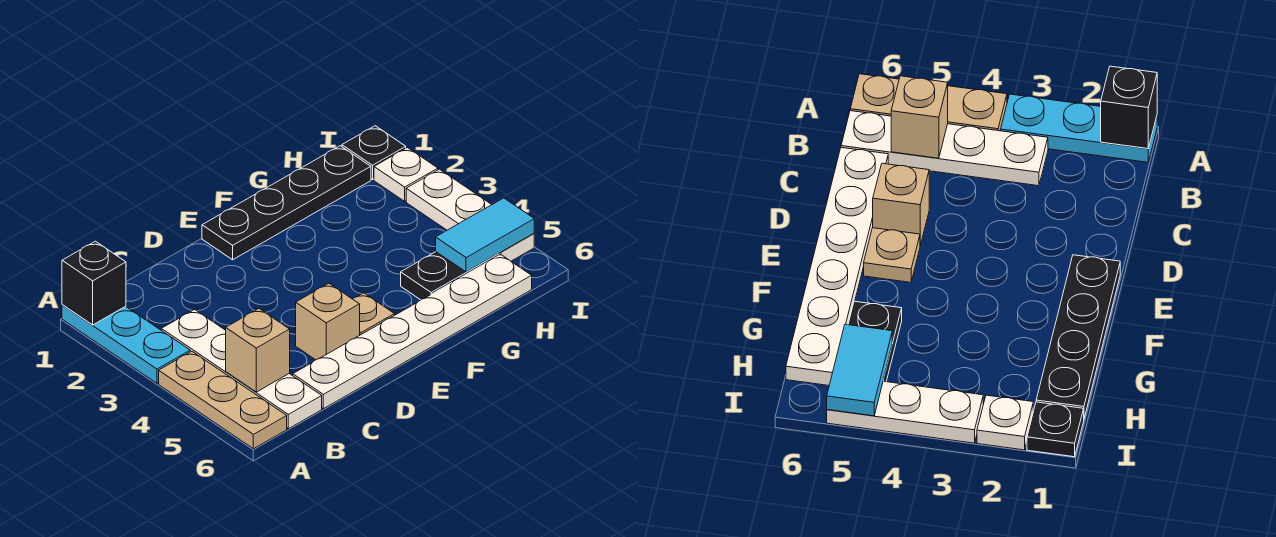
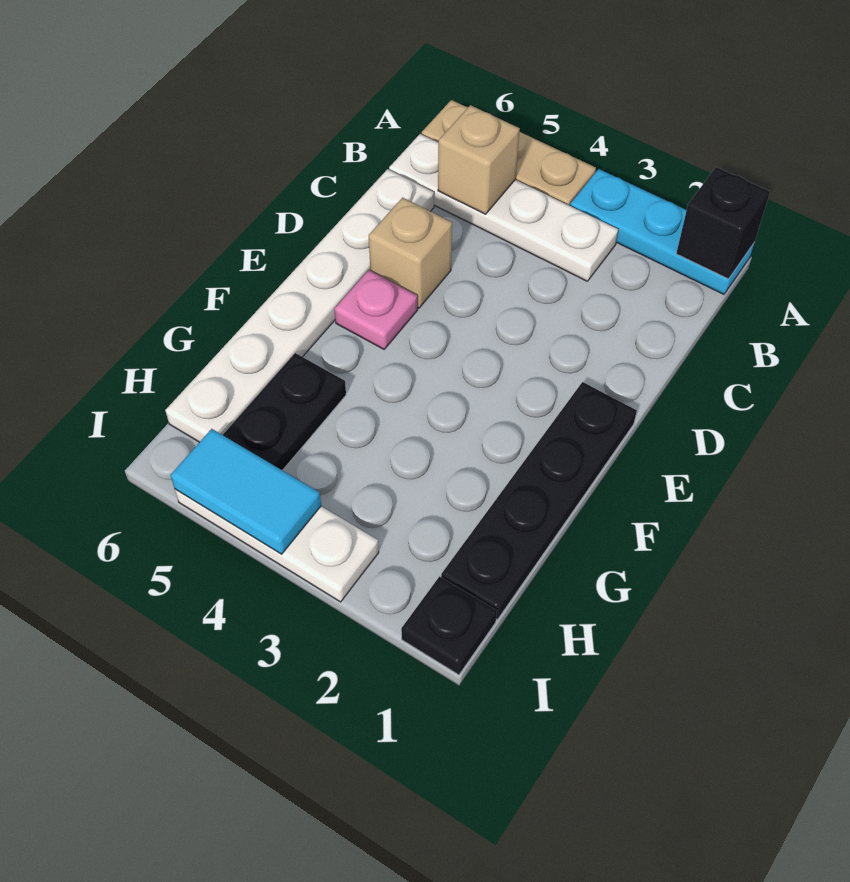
tan plate E5 level 1 -> pink plate E5 level 1
cyan tile H5:I5 level 2 -> cyan tile I4:I5 level 2
white plate I2 level 1 -> none

